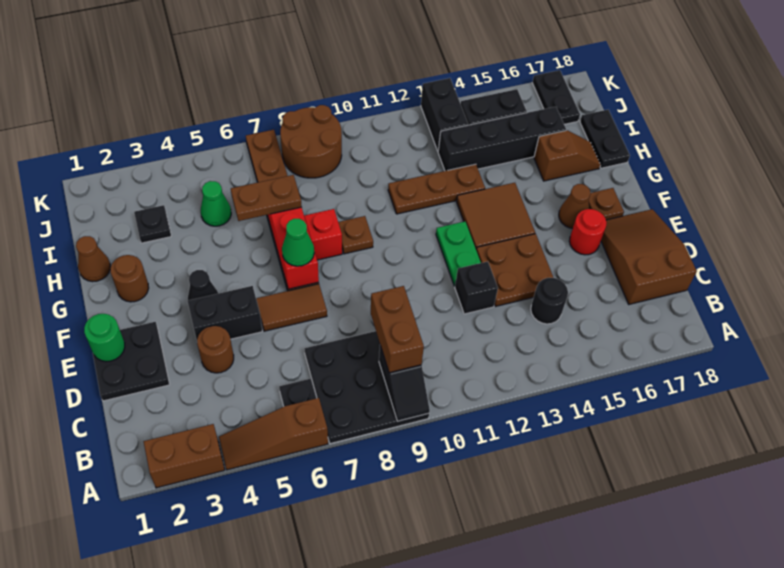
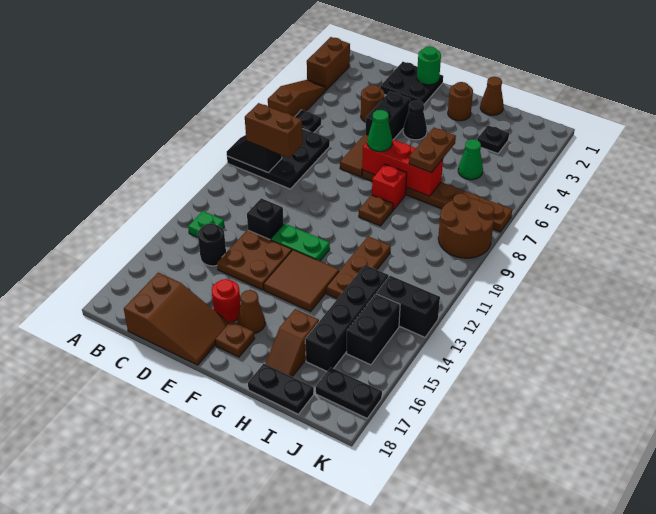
none -> green plate B13 level 1

